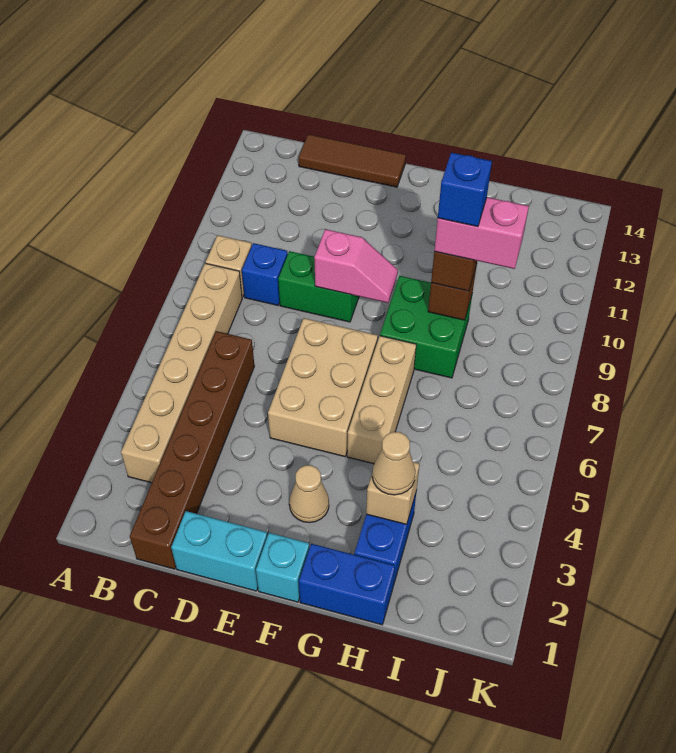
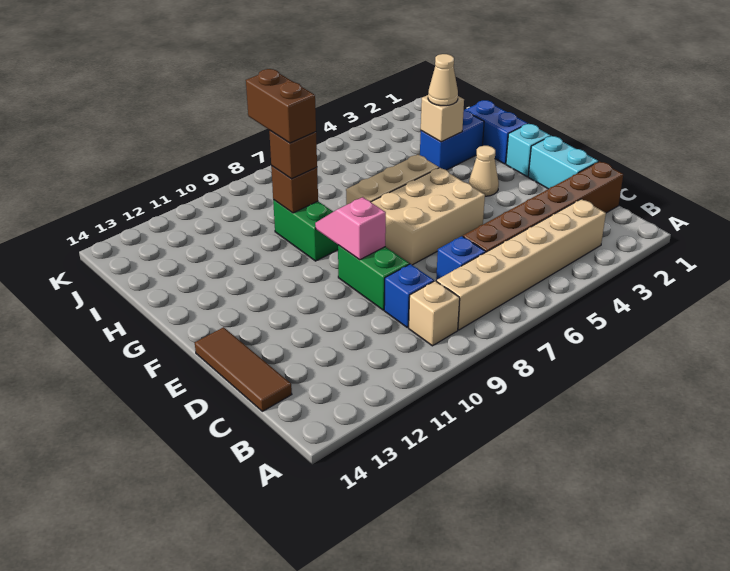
green brick G8:H9 level 1 -> green brick G9:H9 level 1
pink brick H9:I9 level 4 -> brown brick H9:I9 level 4
blue brick H9 level 5 -> blue brick C7 level 1

